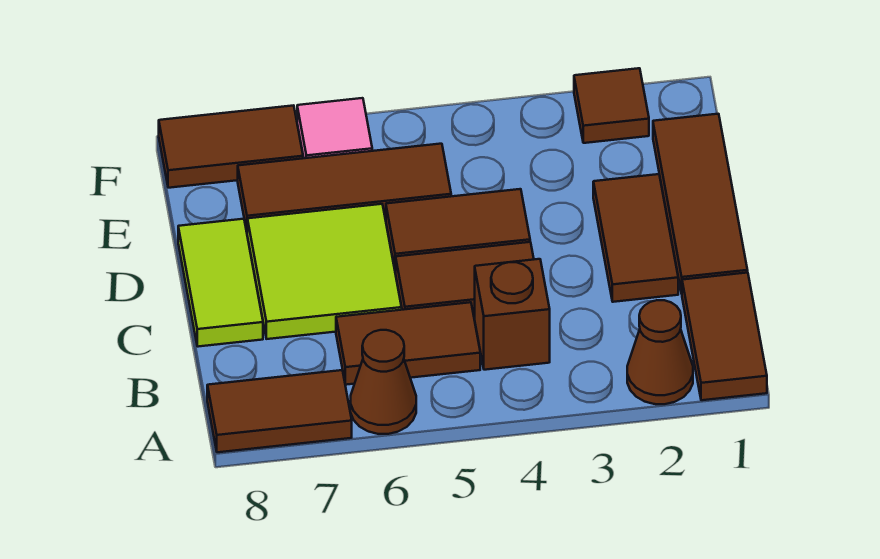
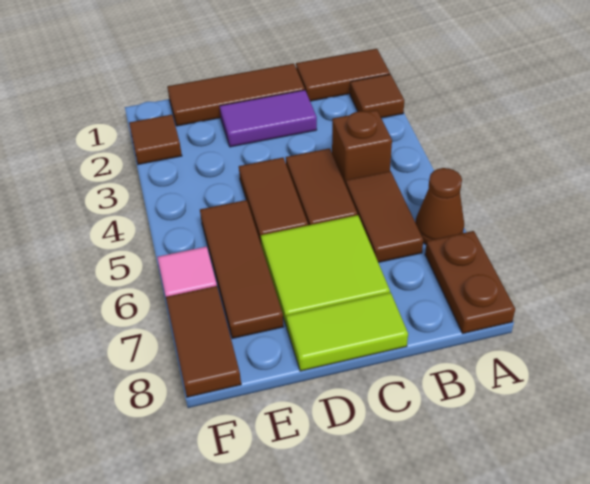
brown cone A2 level 1 -> brown tile A2 level 1
brown tile A7:A8 level 1 -> brown plate A7:A8 level 1
brown tile C2:D2 level 1 -> purple tile C2:D2 level 1

